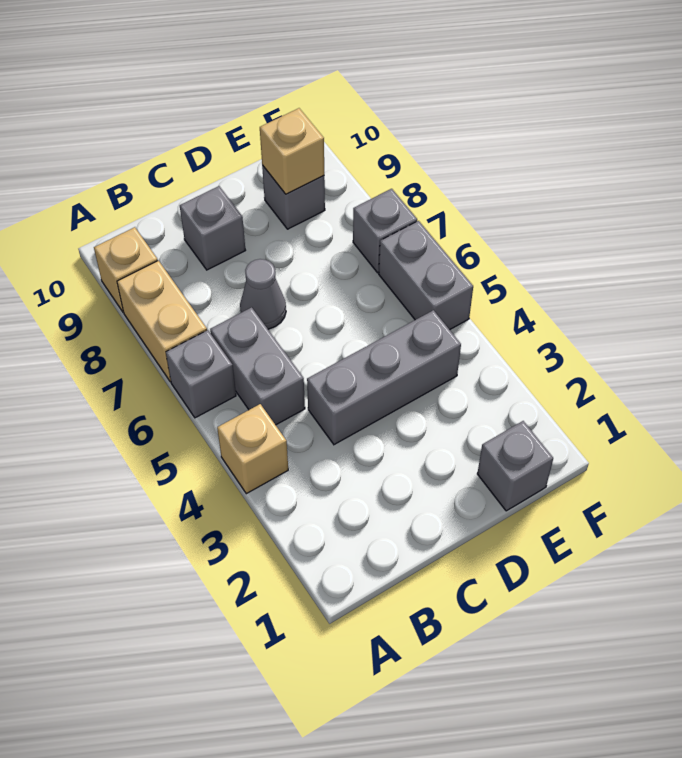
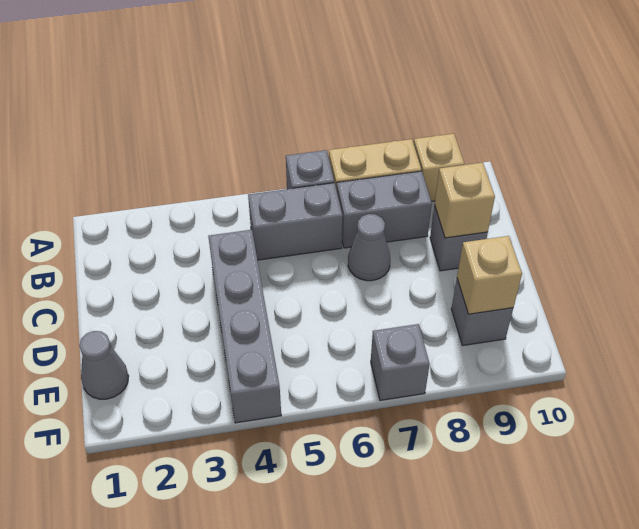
tan brick A4 level 1 -> tan brick C9 level 2
grey brick C4:E4 level 1 -> grey brick C4:F4 level 1
grey brick E1 level 1 -> grey cone E1 level 1
grey brick F5:F6 level 1 -> grey brick B7:B8 level 1

